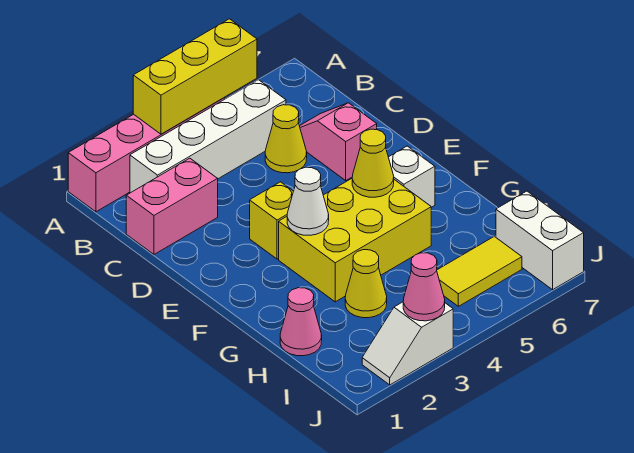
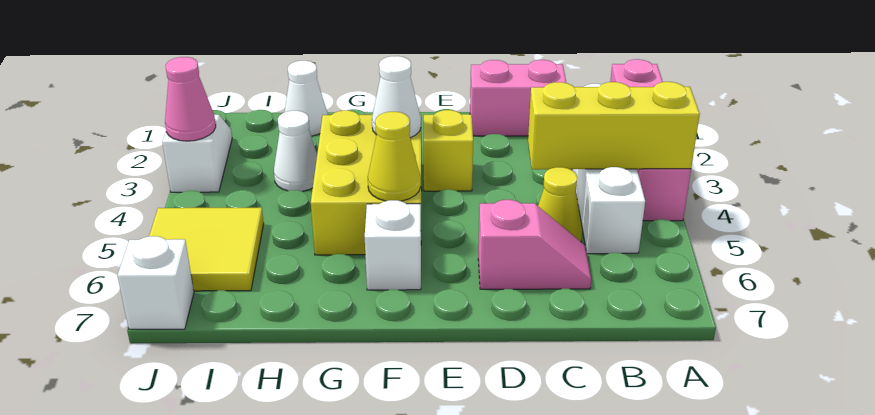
yellow brick A3:A5 level 2 -> yellow brick A4:C4 level 2
pink brick C1:C2 level 1 -> pink brick C1:D1 level 1
pink cone H1 level 1 -> white cone H1 level 1
yellow cone H3 level 1 -> white cone H3 level 1
yellow tile I5:I6 level 1 -> yellow tile I5:J6 level 1
white brick I7:J7 level 1 -> white brick J7 level 1

